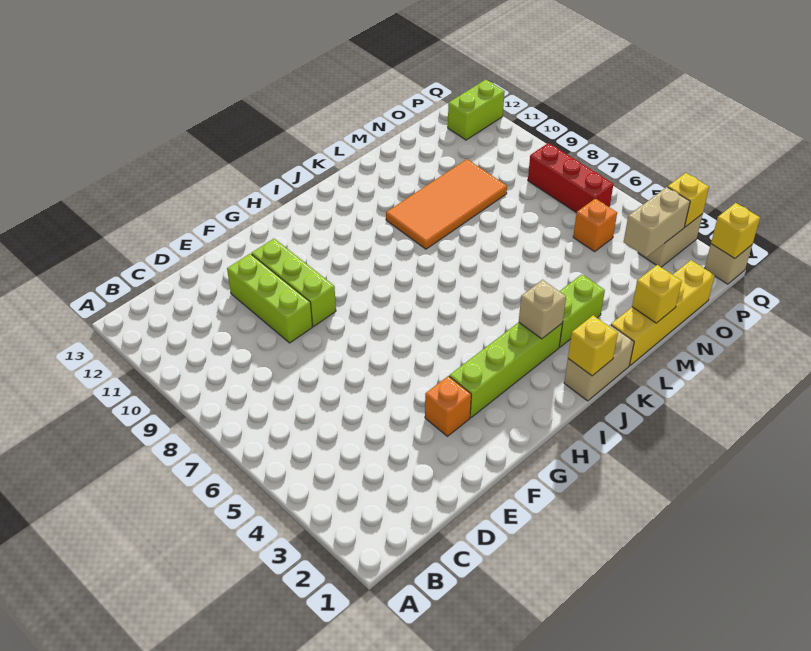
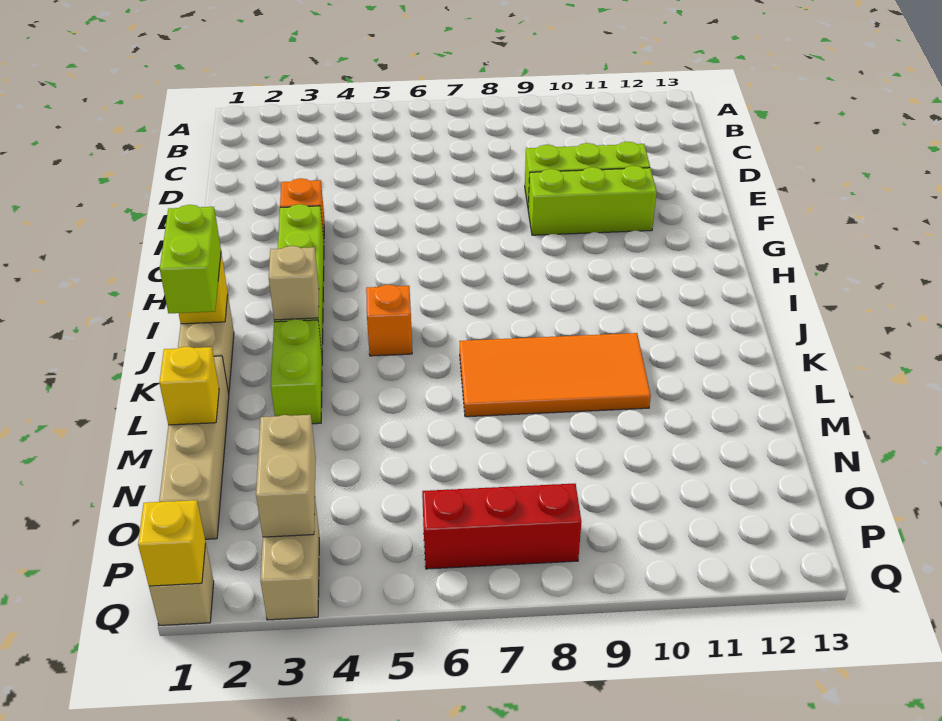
orange tile K9:N10 level 1 -> orange tile K7:L10 level 1
yellow brick L1:O1 level 1 -> tan brick L1:O1 level 1
orange brick O5 level 1 -> orange brick J5 level 1
lime brick P12:Q12 level 1 -> lime brick J1:K1 level 3
yellow brick Q3 level 2 -> none

